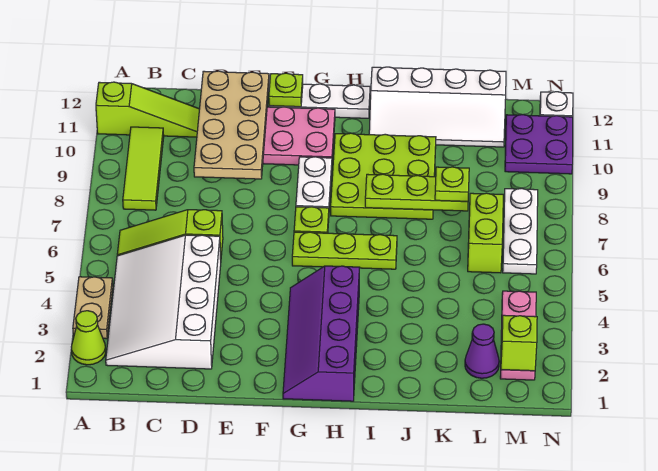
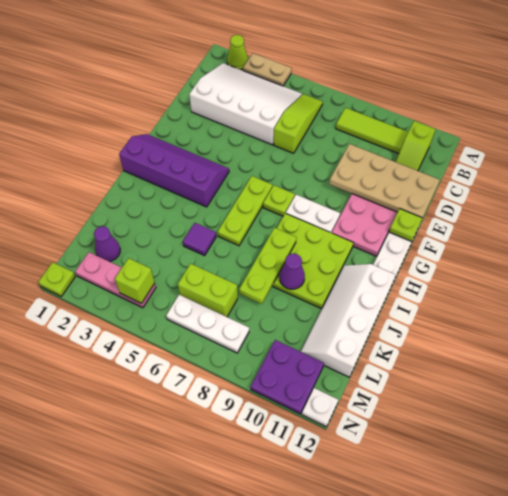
lime slope A11:C11 level 1 top A -> lime slope B11:C11 level 1 top B
none -> purple tile J5 level 1
none -> purple cone J9 level 2
lime plate K8 level 3 -> lime plate N1 level 1
lime brick M2 level 2 -> lime brick M4 level 2

